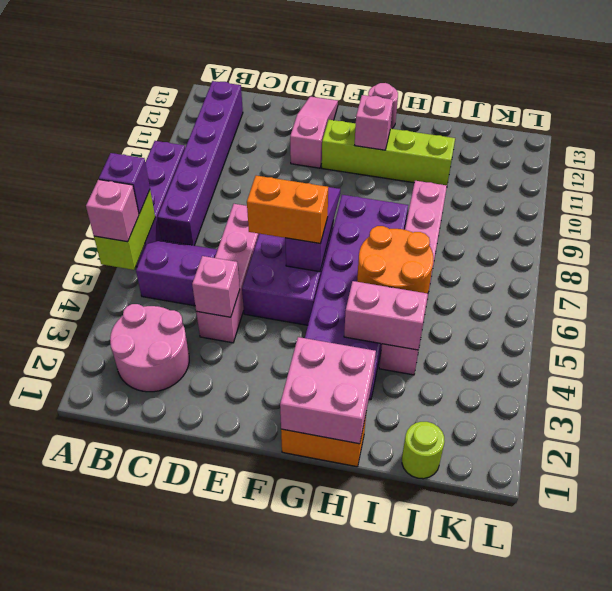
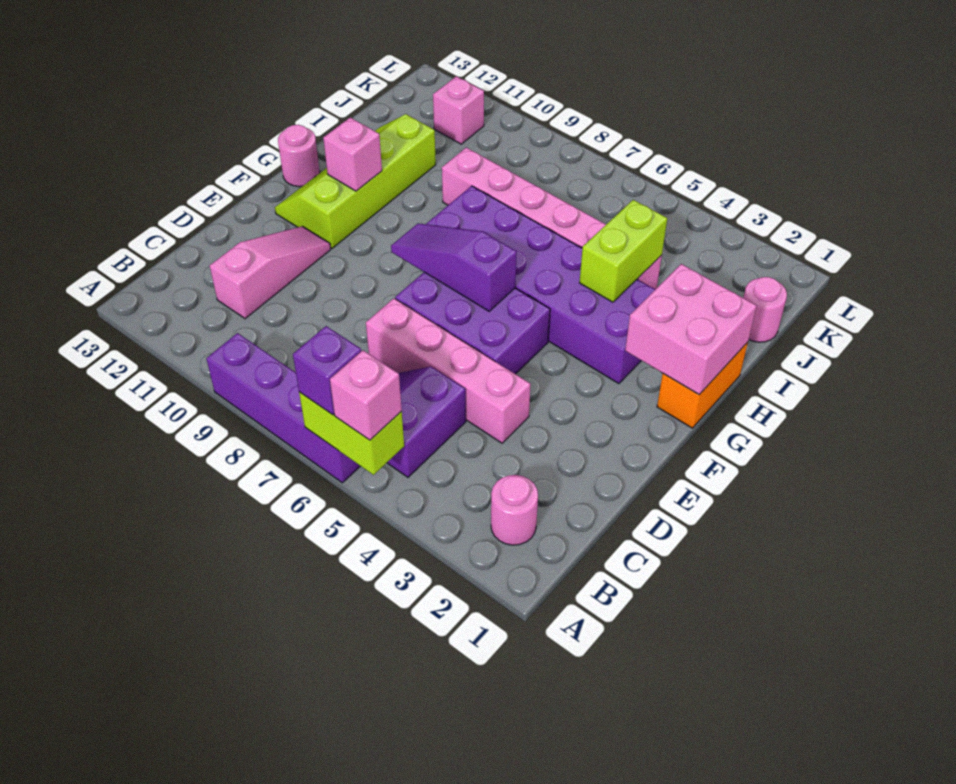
pink round brick B2:C3 level 1 -> pink round brick B2 level 1
purple brick B7:B12 level 1 -> none
pink brick D4 level 2 -> pink brick K11 level 1
orange brick E6:F6 level 3 -> none
pink slope E11:E13 level 1 top 11 -> pink slope C11:E11 level 1 top C
pink brick H4:I4 level 2 -> lime brick H4:I4 level 2
orange round brick H5:I6 level 2 -> none
lime round brick J1 level 1 -> pink round brick J1 level 1

